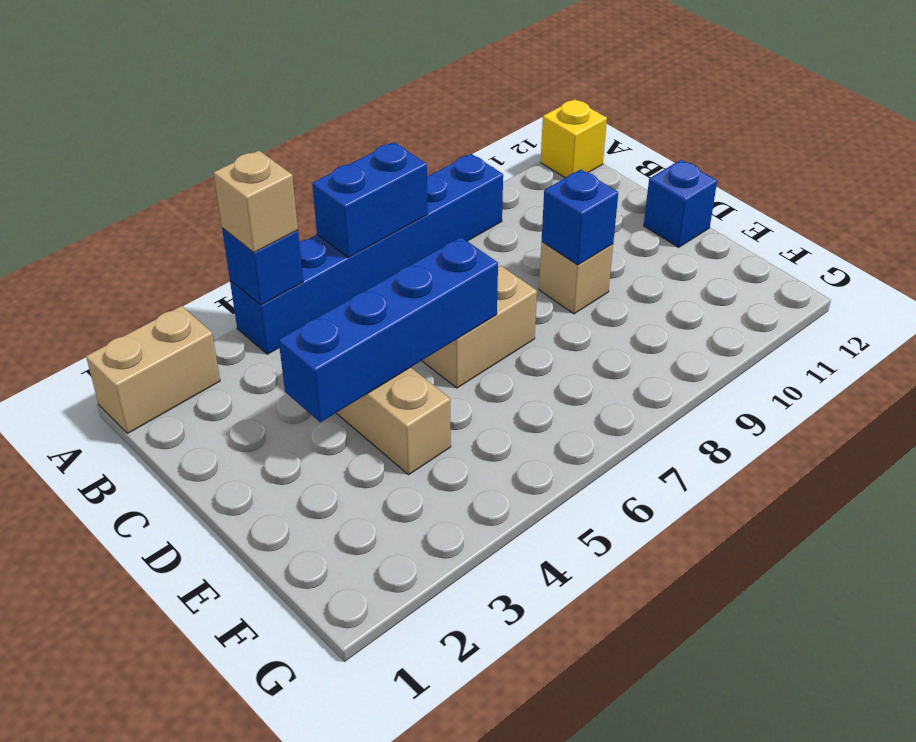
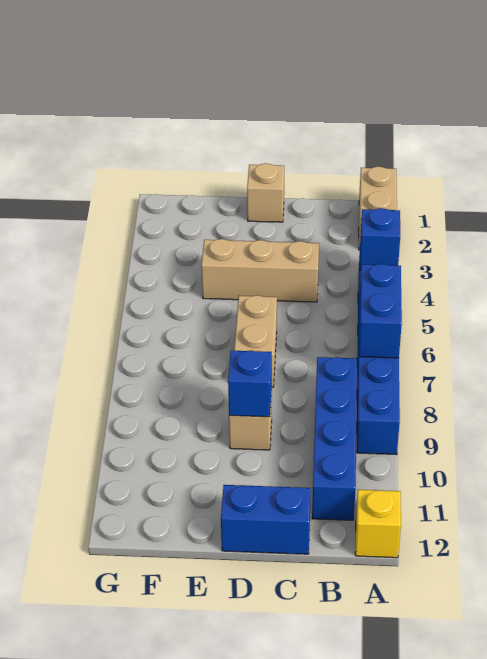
tan brick A4 level 3 -> tan brick D1 level 1
blue brick D3:D6 level 2 -> blue brick B8:B11 level 1
blue brick D12 level 1 -> blue brick C12:D12 level 1

